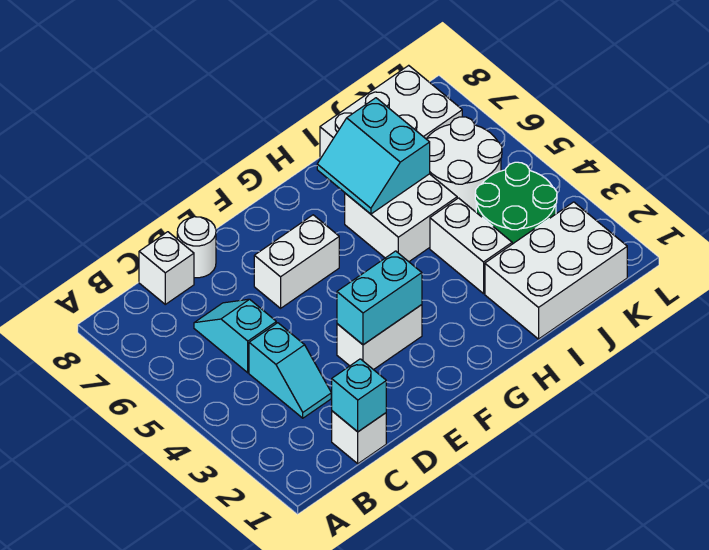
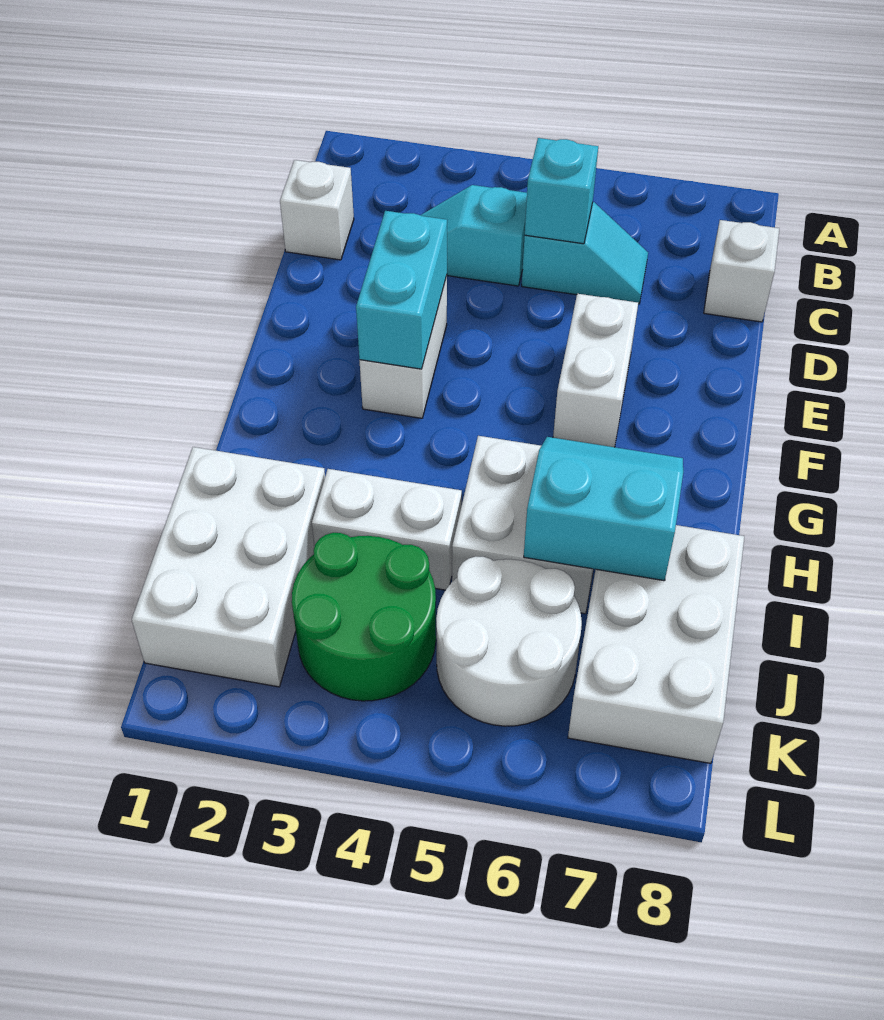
cyan brick C1 level 2 -> cyan brick C5 level 2
white round brick D8 level 1 -> none

